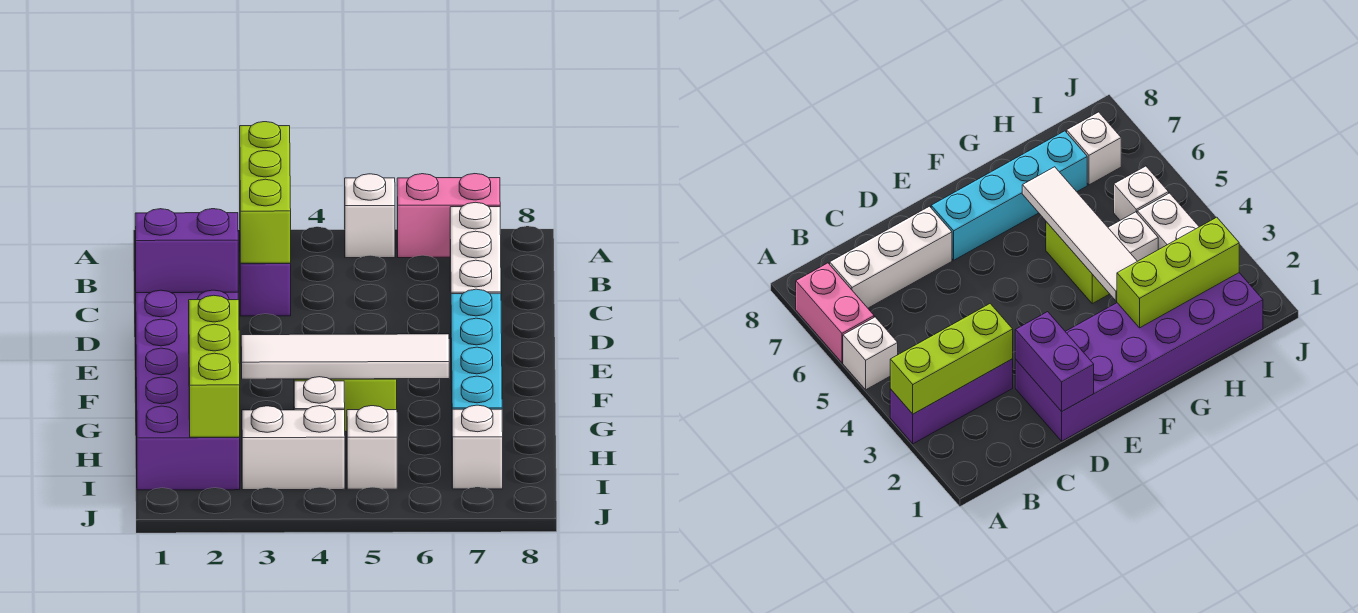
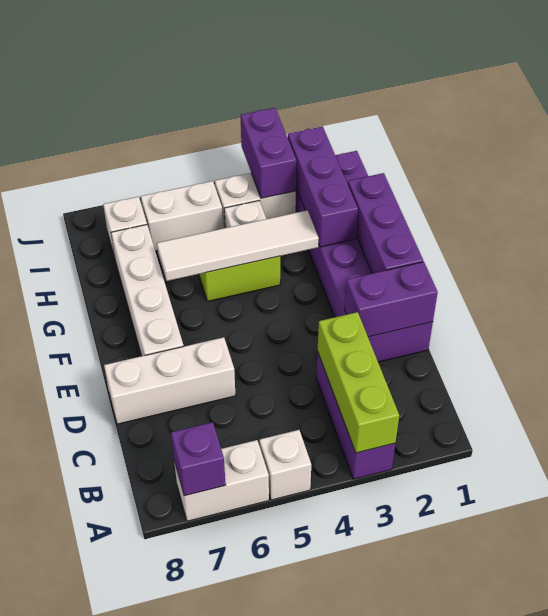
pink brick A6:A7 level 1 -> white brick A6:A7 level 1
none -> purple brick A7 level 2
white brick B7:D7 level 1 -> white brick D6:D8 level 1
none -> purple brick E1:G1 level 2
cyan brick E7:H7 level 1 -> white brick E7:H7 level 1
lime brick G2:I2 level 2 -> purple brick G2:I2 level 2
none -> purple brick I3:J3 level 2
white brick I5 level 1 -> white brick I5:I6 level 1

